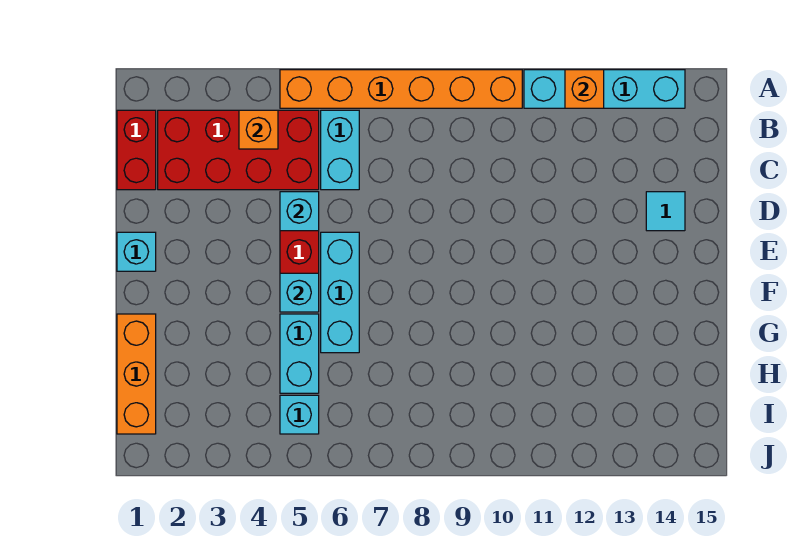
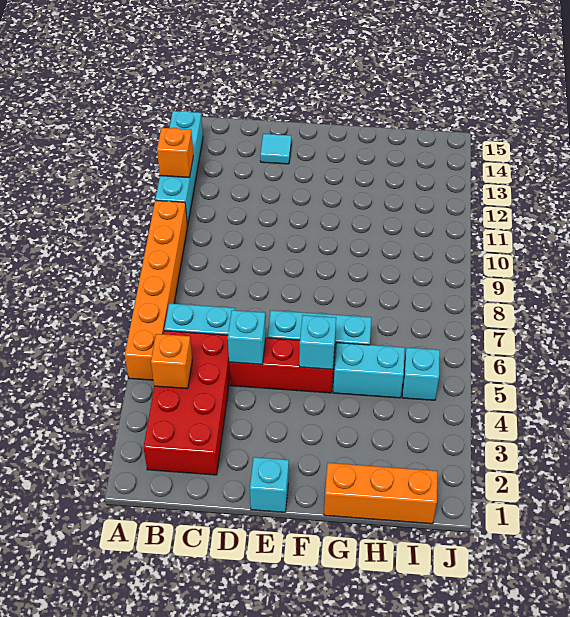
red brick B1:C1 level 1 -> none

